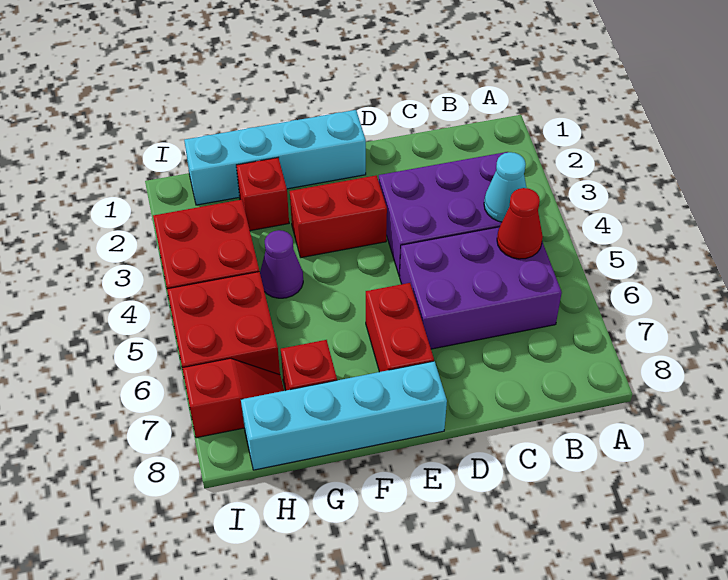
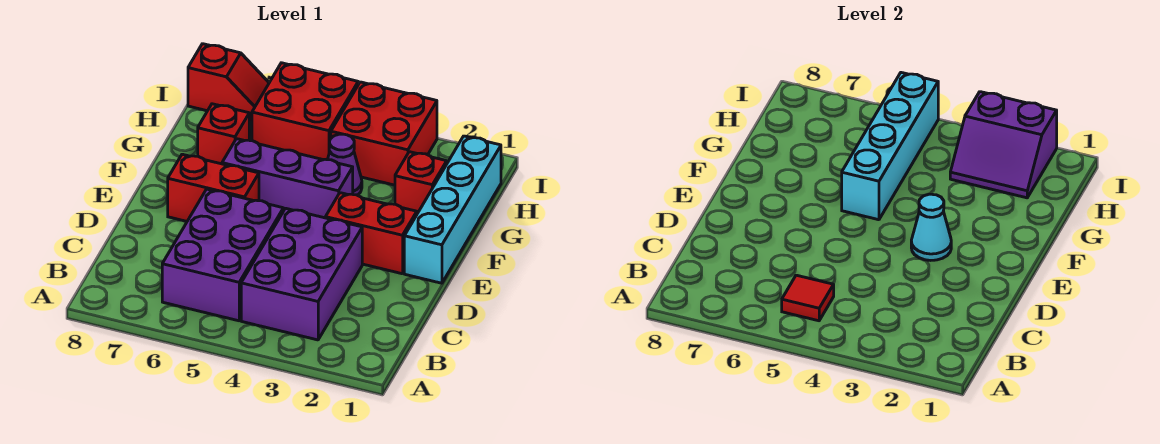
cyan cone B4 level 2 -> cyan cone E3 level 2
red cone B5 level 2 -> red tile B5 level 2
red brick E3:F3 level 1 -> red brick E2:E3 level 1
cyan brick E8:H8 level 1 -> cyan brick F5:I5 level 2
none -> purple brick F4:F6 level 1
none -> purple slope H2:I3 level 2 top I
red slope H7:I7 level 1 top I -> red slope I7:I8 level 1 top 8

